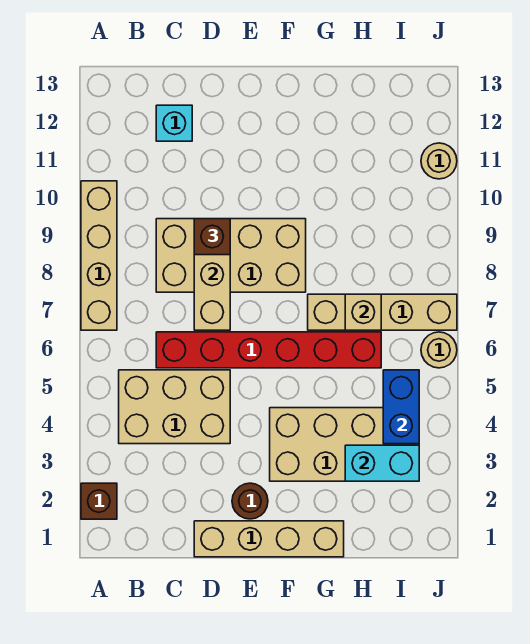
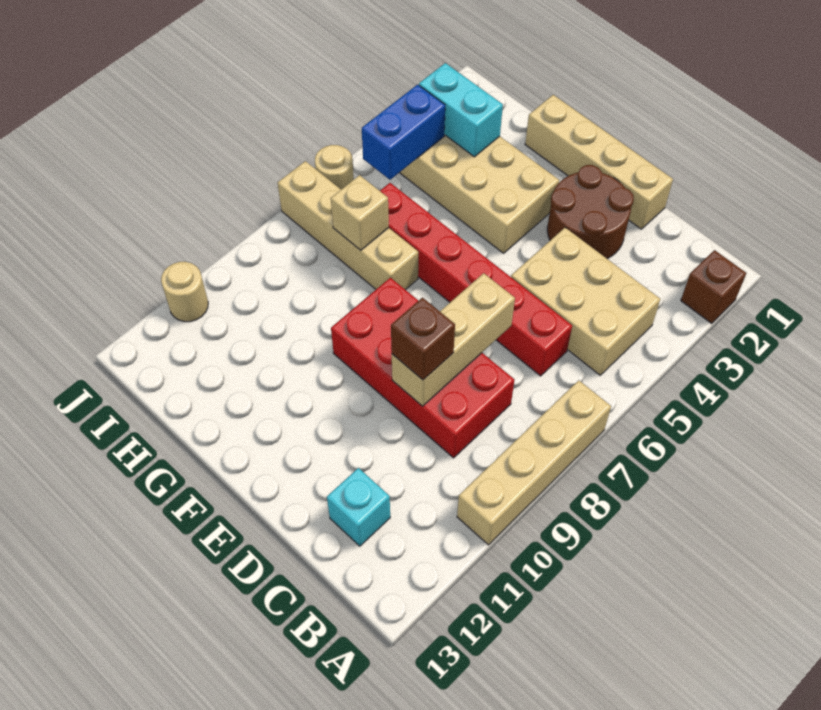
tan brick C8:F9 level 1 -> red brick C8:F9 level 1
brown round brick E2 level 1 -> brown round brick D2:E3 level 1

